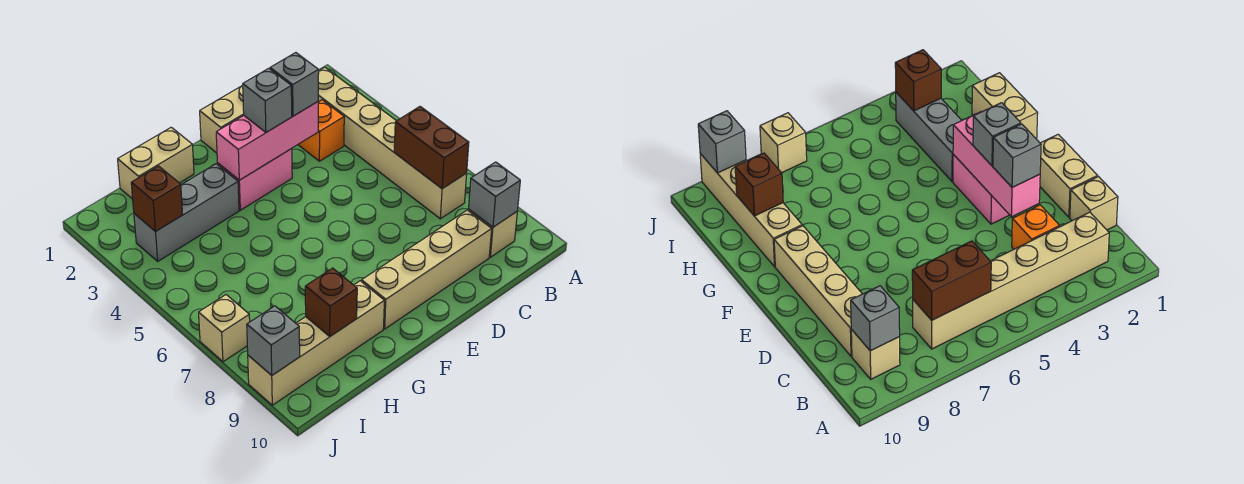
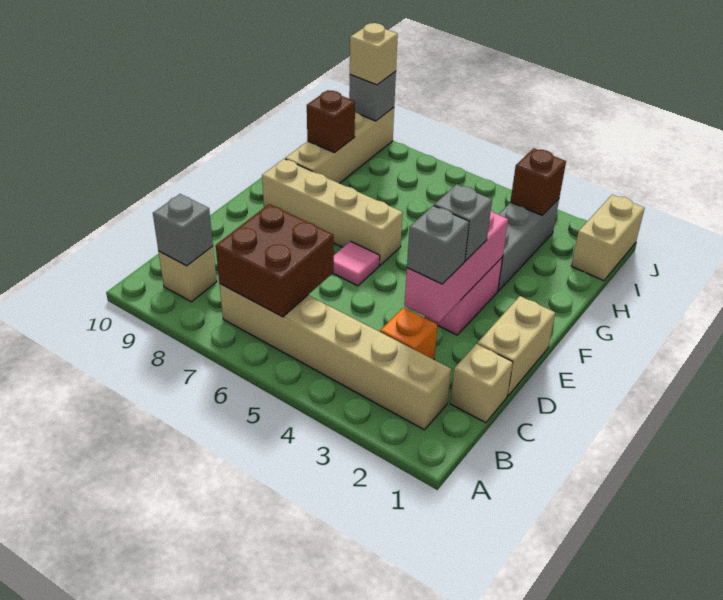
brown brick B6:B7 level 2 -> brown brick B6:C7 level 2
tan brick C9:F9 level 1 -> tan brick F6:F9 level 1
none -> pink tile E6 level 1
tan brick G1:H1 level 1 -> tan brick I1:J1 level 1
tan brick J7 level 1 -> tan brick J9 level 3

